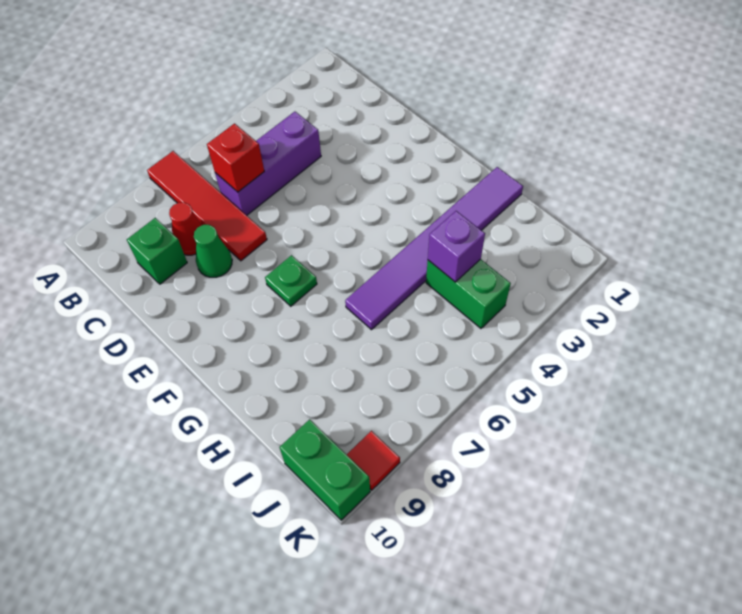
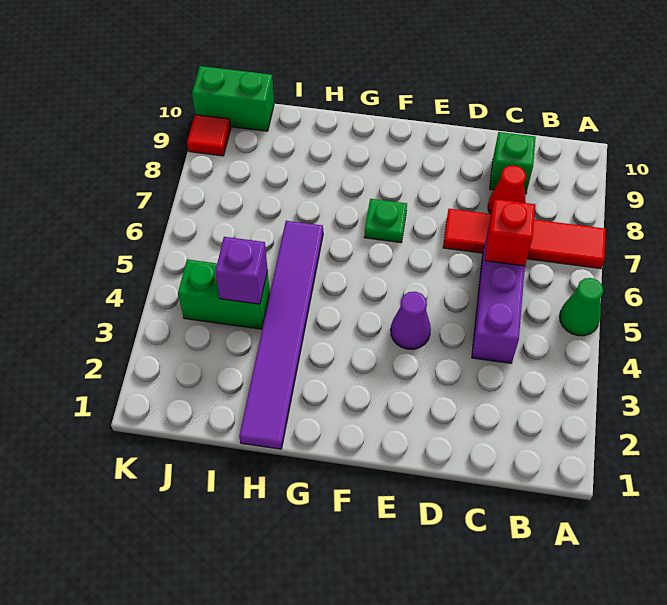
green cone D8 level 1 -> green cone A5 level 1
none -> purple cone E4 level 1

